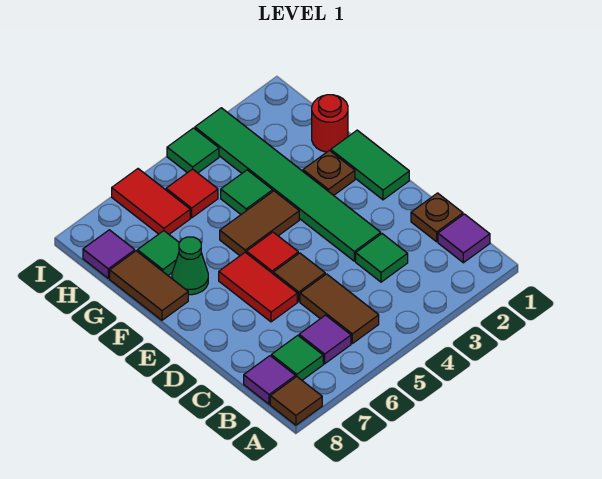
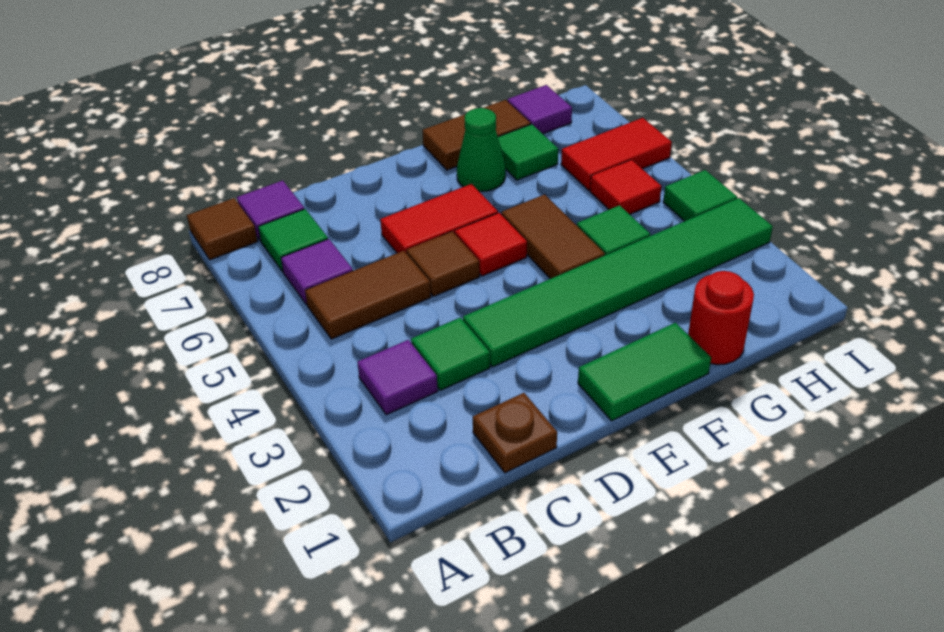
purple tile B1 level 1 -> purple tile B3 level 1
brown plate F2 level 1 -> none

